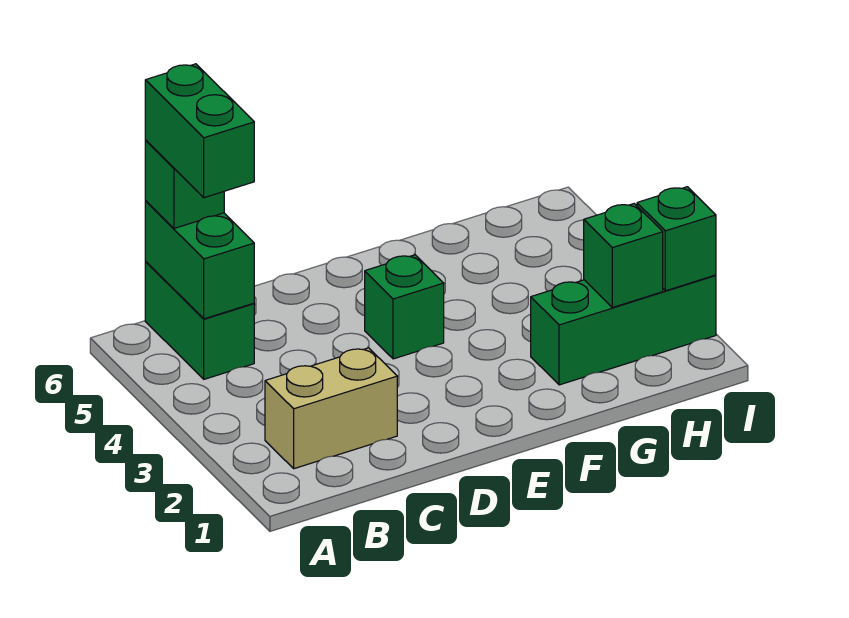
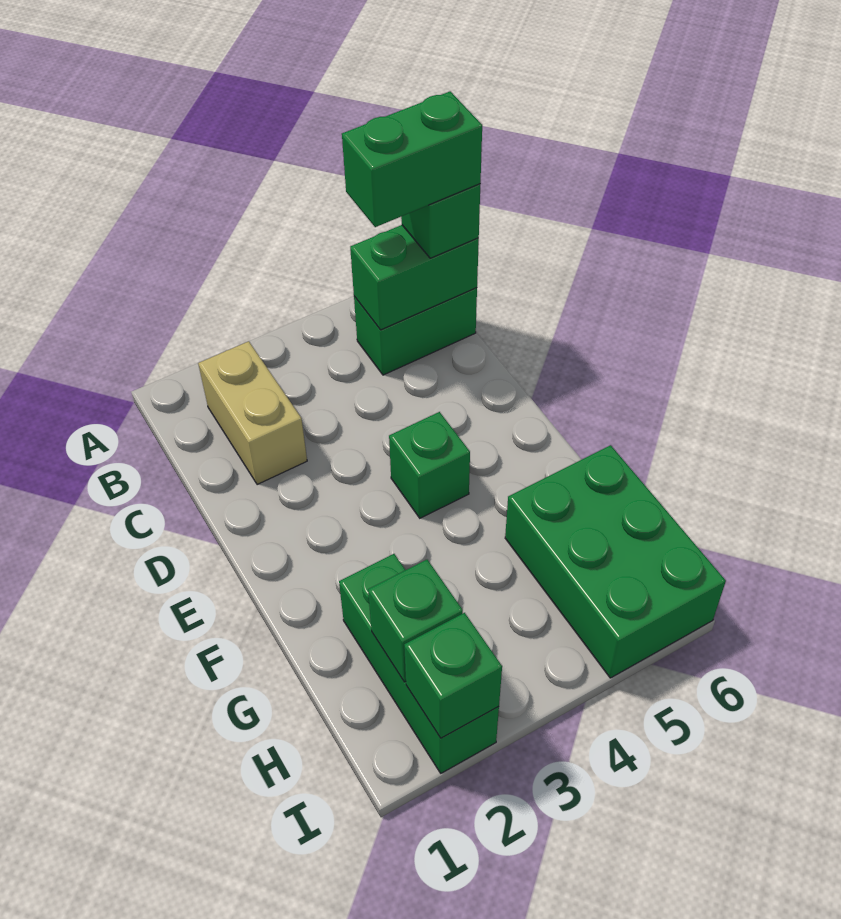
none -> green brick G5:I6 level 1

